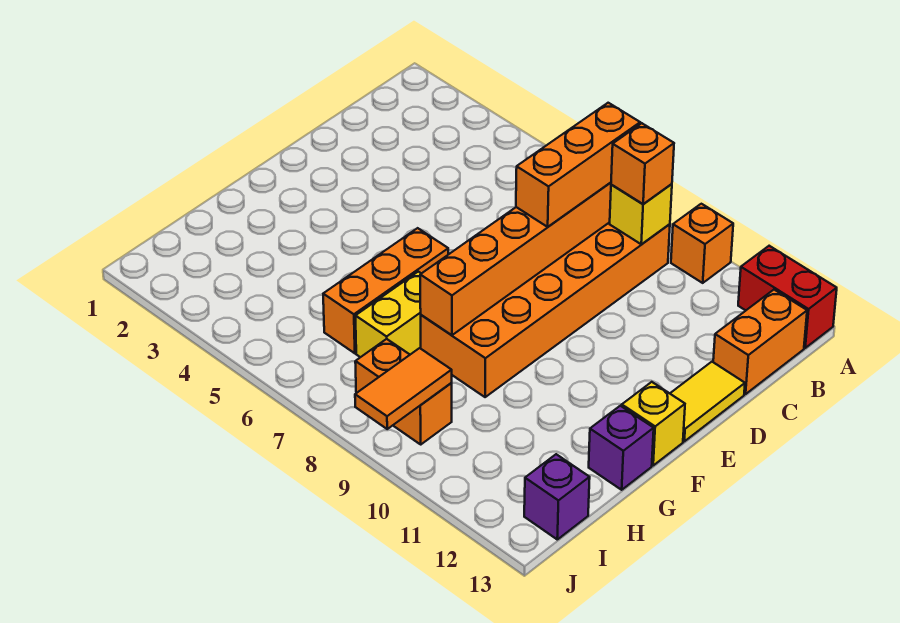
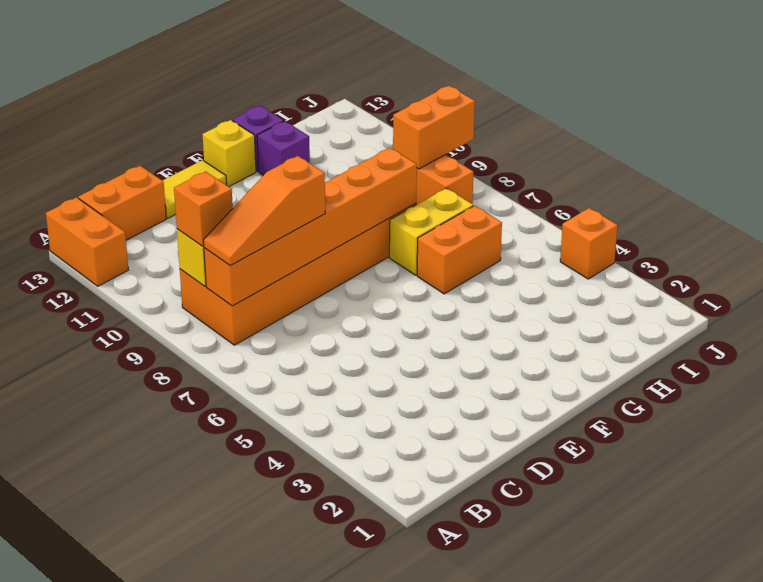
orange brick A10 level 1 -> orange brick J4 level 1
red brick A12:A13 level 1 -> orange brick A12:A13 level 1
orange brick B8:D8 level 3 -> orange slope B8:D8 level 3 top D
orange brick F6:H6 level 1 -> orange brick G6:H6 level 1
orange tile I9:J9 level 2 -> orange brick I9:J9 level 2
purple brick I13 level 1 -> purple brick G12 level 1

